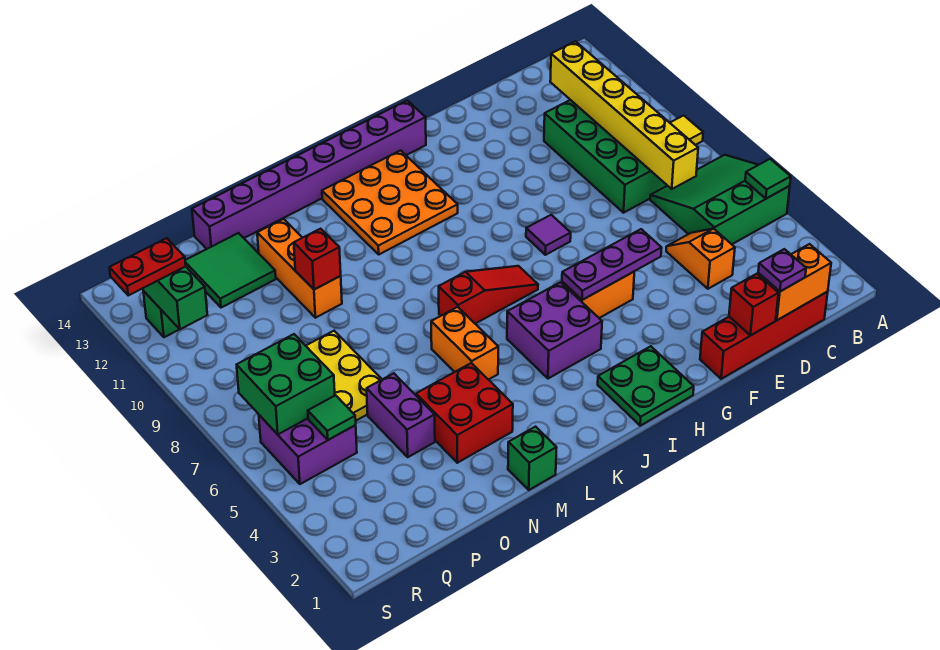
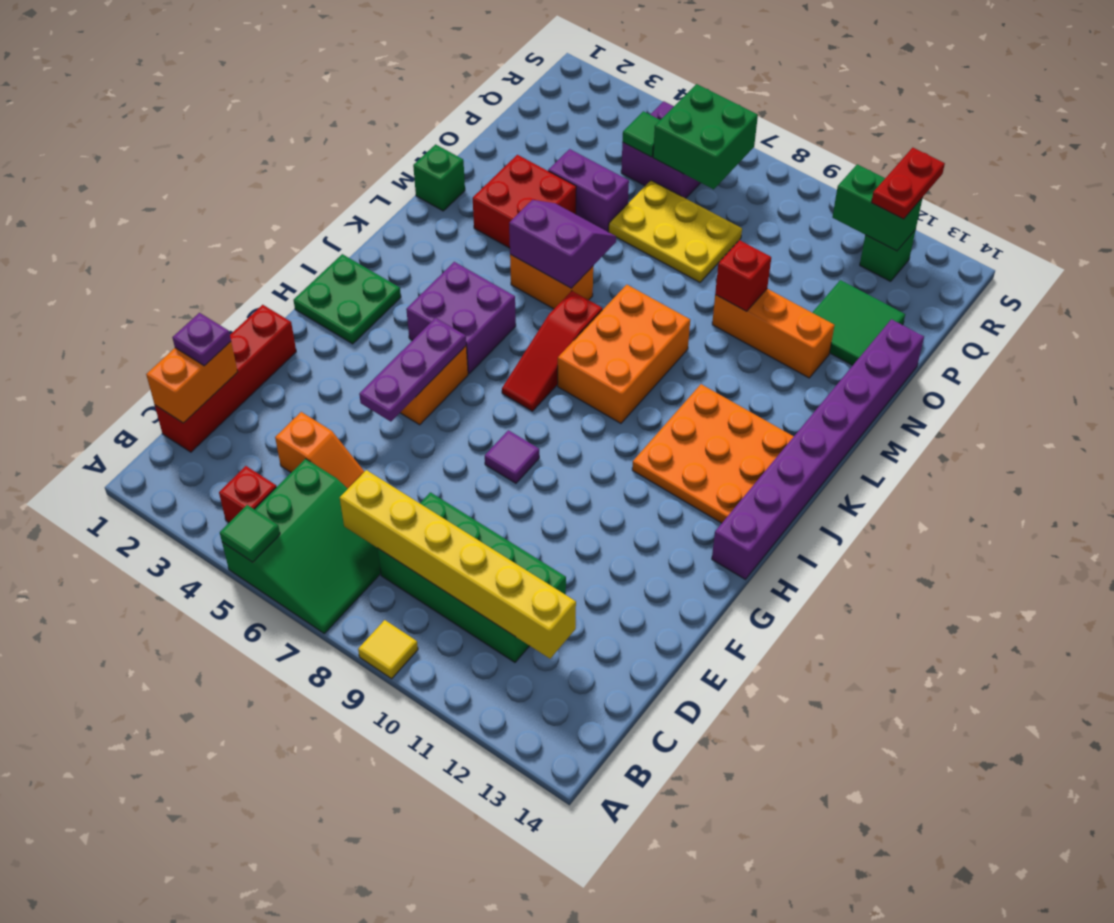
red brick E1 level 2 -> red brick B4 level 1
none -> orange brick J8:L9 level 1
none -> purple slope L5:M6 level 2 top L

